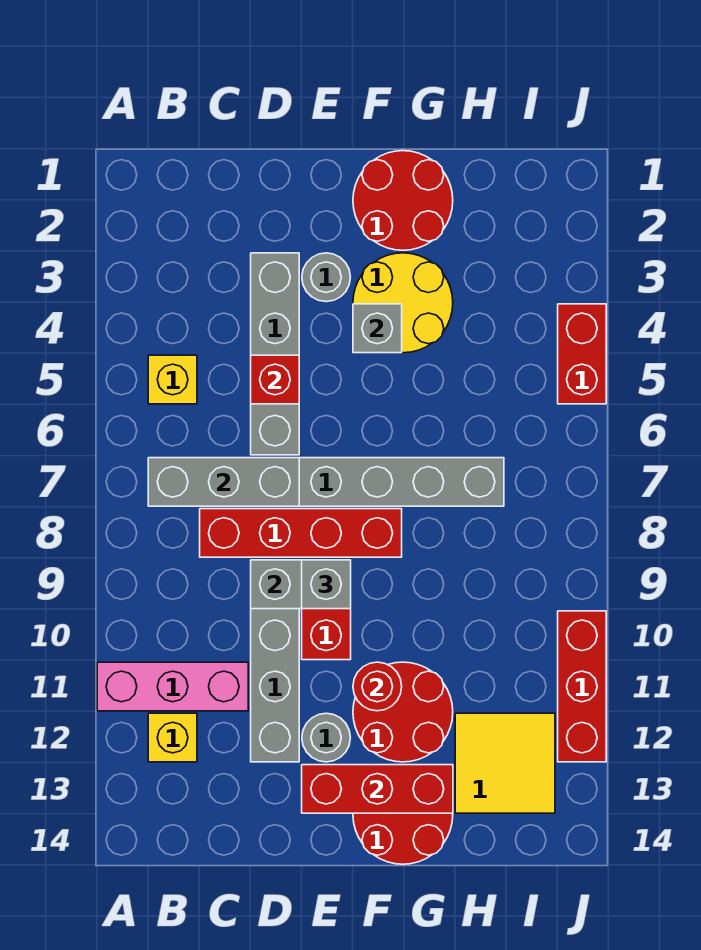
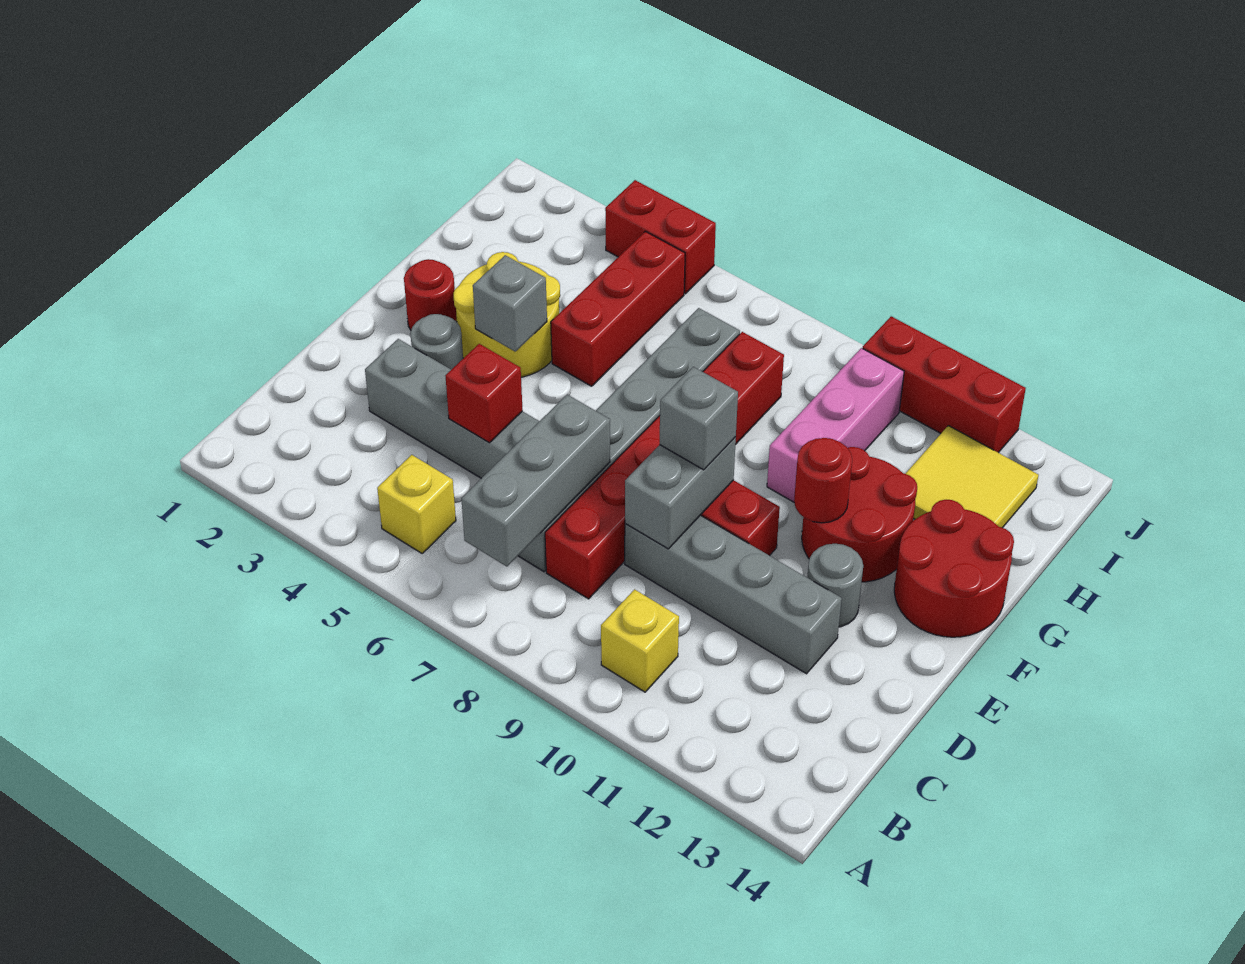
pink brick A11:C11 level 1 -> pink brick G10:I10 level 1
yellow brick B12 level 1 -> yellow brick B10 level 1
red brick C8:F8 level 1 -> red brick C8:H8 level 1
red brick E13:G13 level 2 -> red brick G5:I5 level 1
red round brick F1:G2 level 1 -> red round brick F2 level 1

